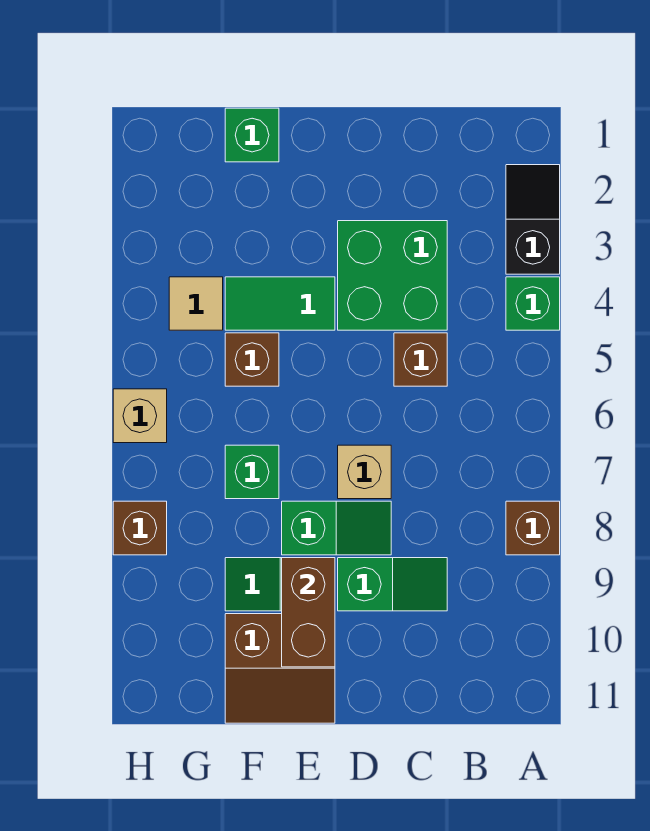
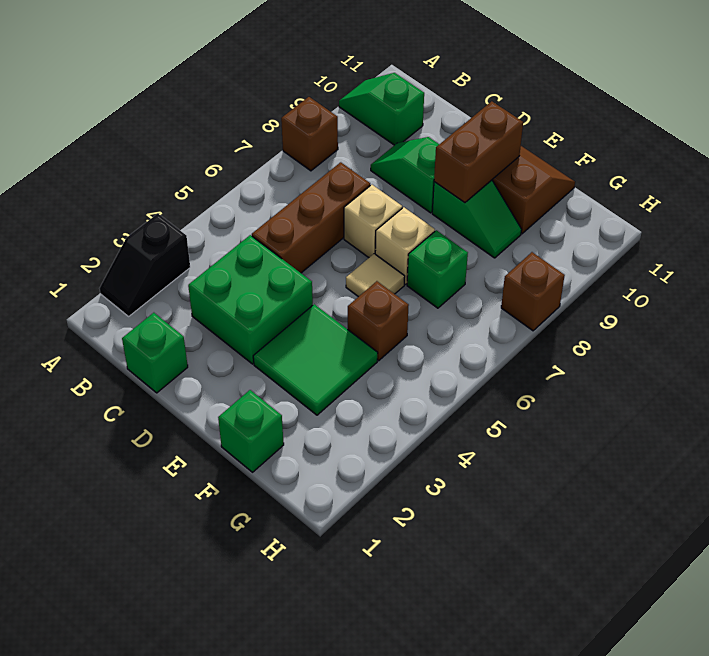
green brick A4 level 1 -> green brick C1 level 1
brown brick C5 level 1 -> brown brick C5:C7 level 1
green slope D8:E8 level 1 top E -> green slope A10:B10 level 1 top B
green tile E4:F4 level 1 -> green tile E3:F4 level 1
tan tile G4 level 1 -> tan tile E6 level 1
tan brick H6 level 1 -> tan brick E7 level 1

